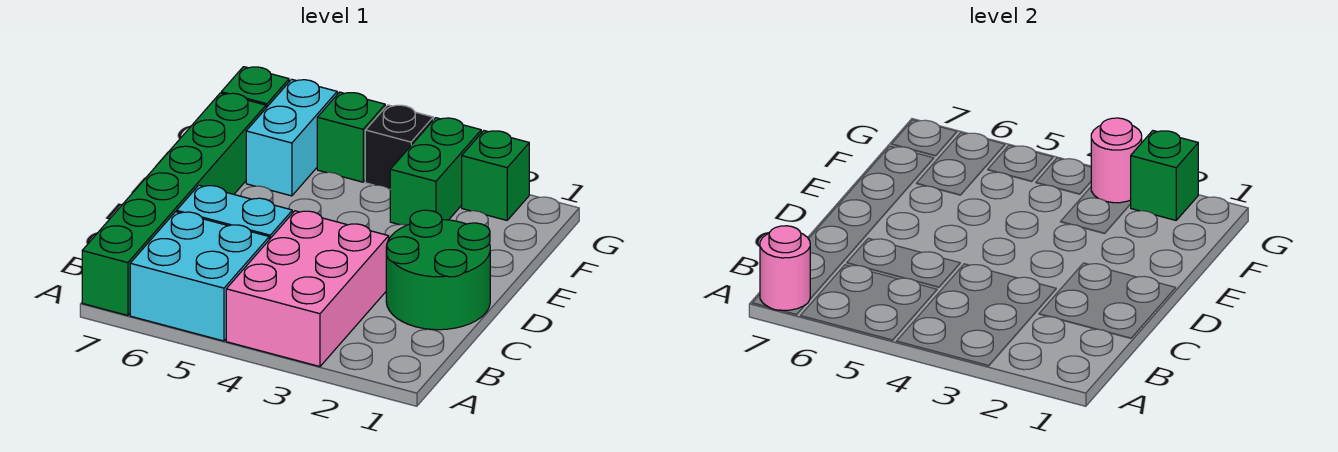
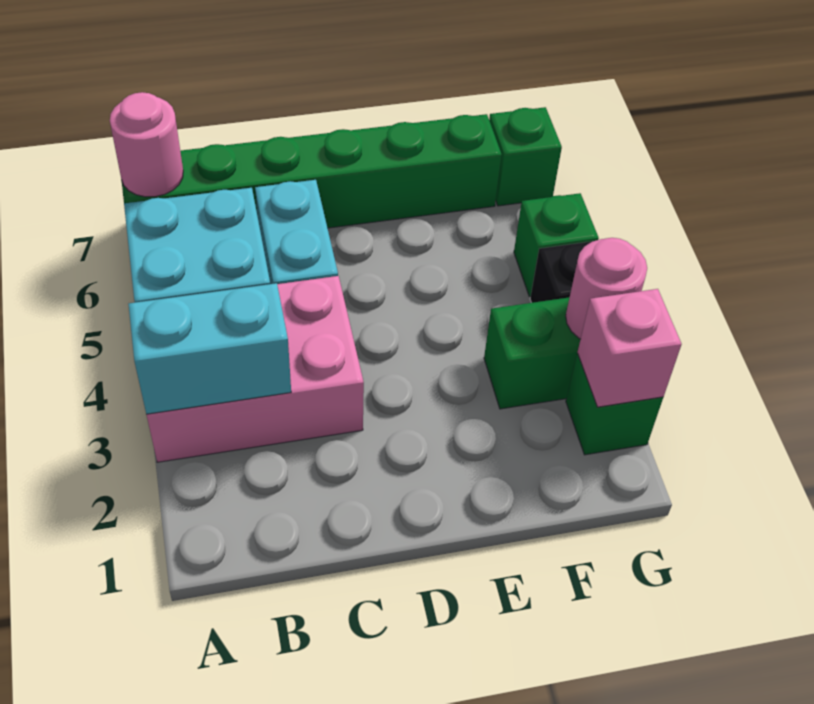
green round brick C1:D2 level 1 -> none
cyan brick F6:G6 level 1 -> cyan brick A3:B3 level 2
green brick G2 level 2 -> pink brick G2 level 2

